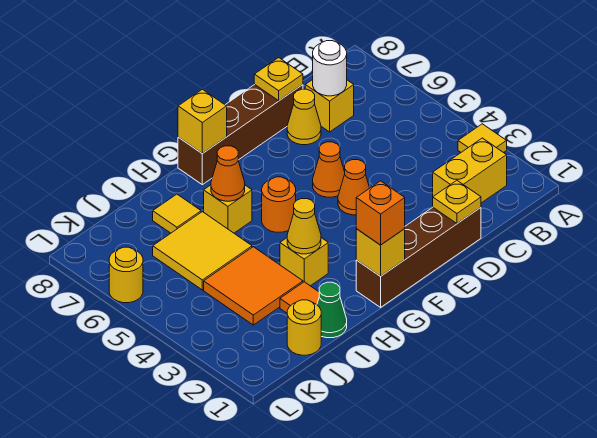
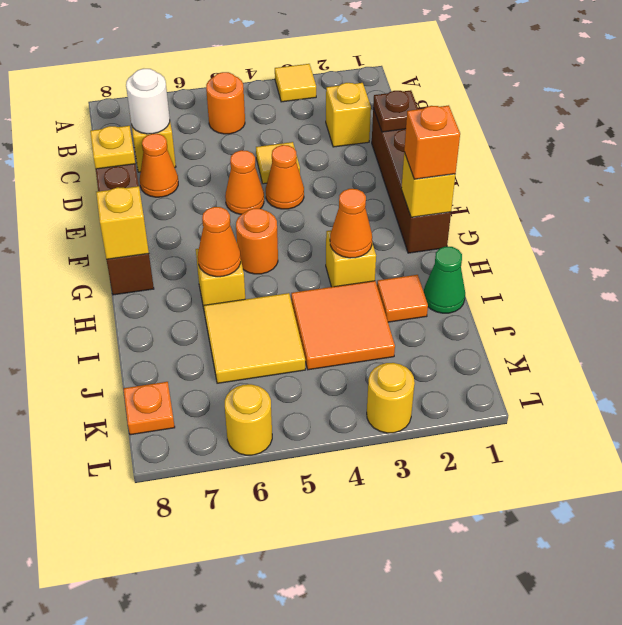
yellow brick B2:C2 level 1 -> yellow brick C2 level 1
none -> orange round brick B5 level 1
yellow plate D1 level 2 -> brown plate D1 level 2
yellow cone D7 level 1 -> orange cone D7 level 1
yellow cone H3 level 2 -> orange cone H3 level 2
yellow tile I7 level 1 -> yellow tile D4 level 1
yellow round brick J1 level 1 -> yellow round brick L3 level 1
none -> orange plate K8 level 1

